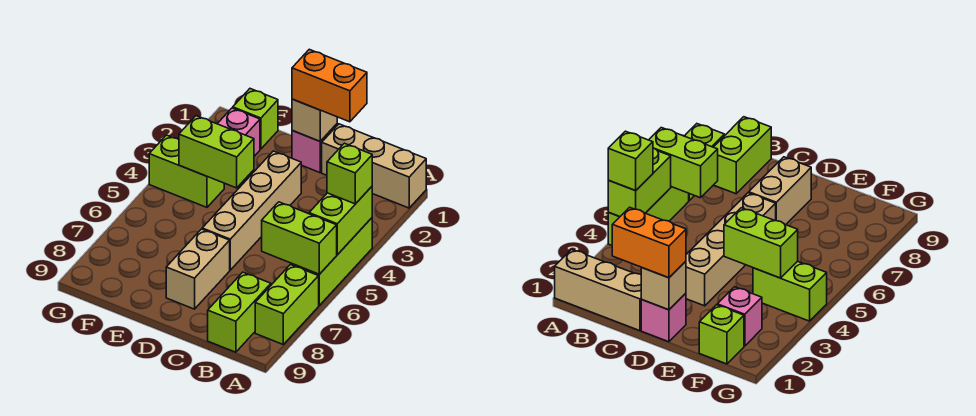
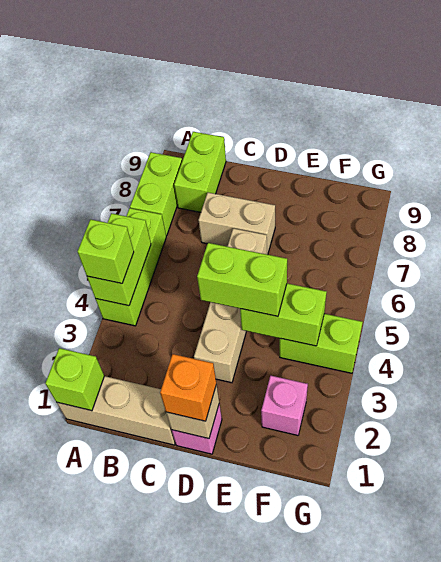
lime brick A6:B6 level 2 -> lime brick D4:E4 level 3
orange brick C1:D1 level 3 -> orange brick D1 level 3
tan brick D7:D8 level 1 -> tan brick C7:D7 level 1
lime brick F1 level 1 -> lime brick A1 level 2

